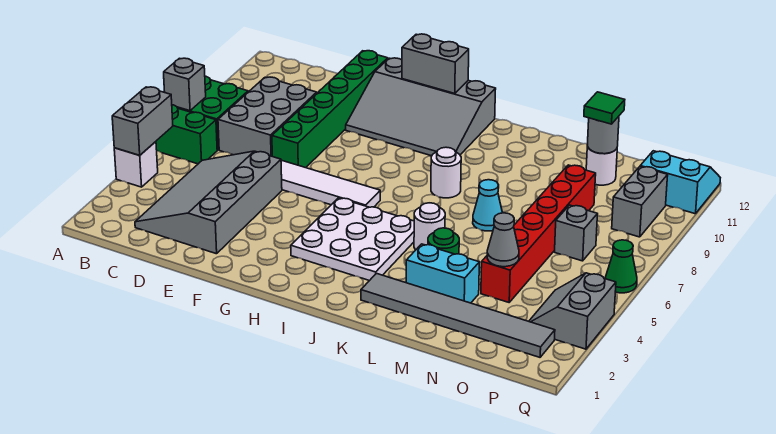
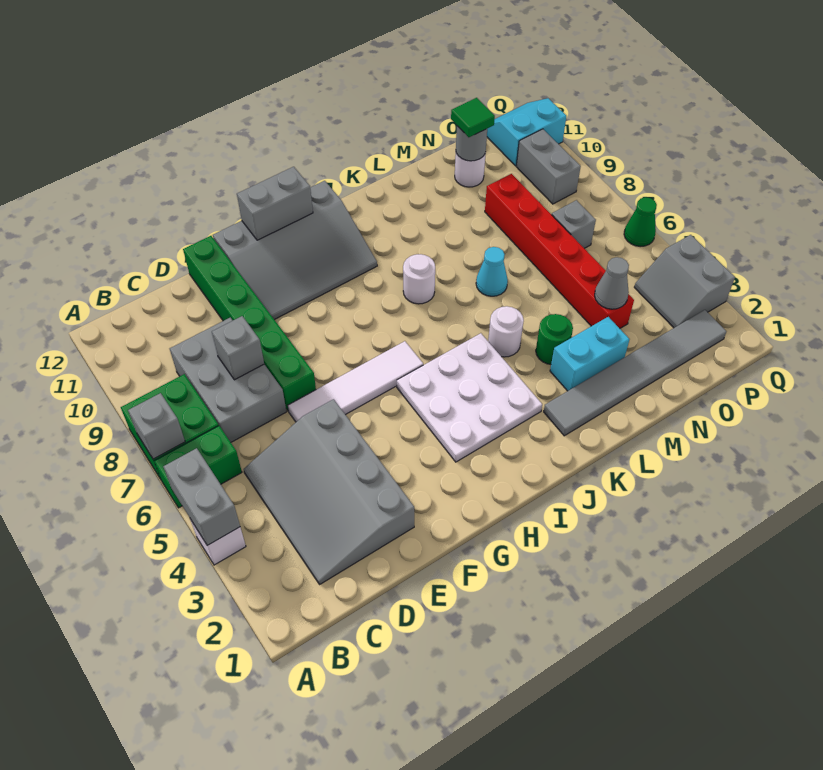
none -> grey brick D8 level 2

